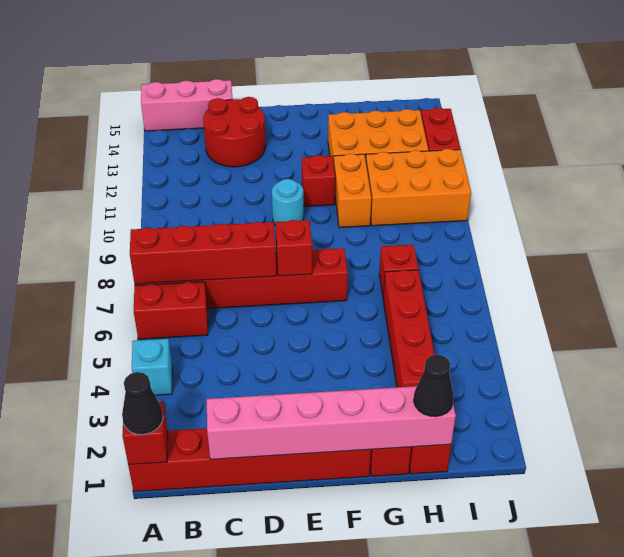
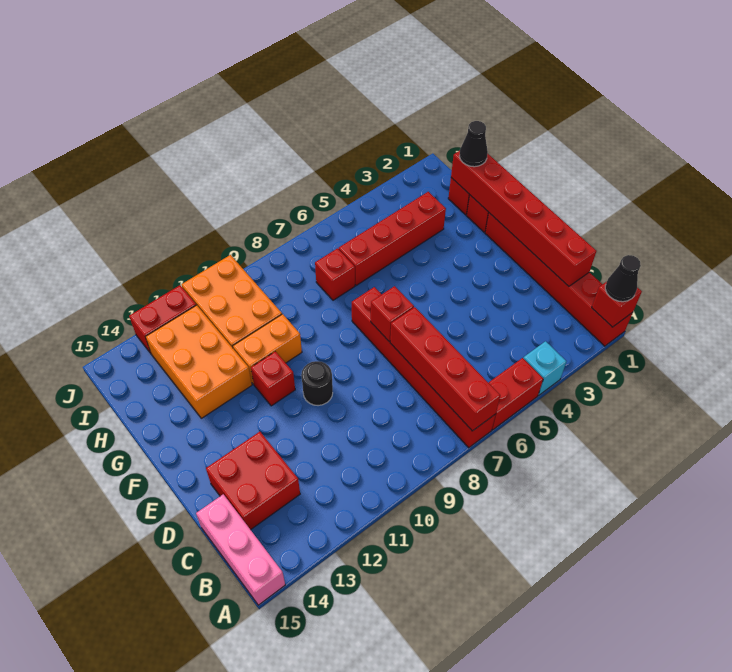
red brick A6:B6 level 1 -> red brick A5:A6 level 1
pink brick C1:H1 level 2 -> red brick C1:H1 level 2
red round brick C13:D14 level 1 -> red brick C13:D14 level 1
cyan round brick E10 level 1 -> black round brick E10 level 1

